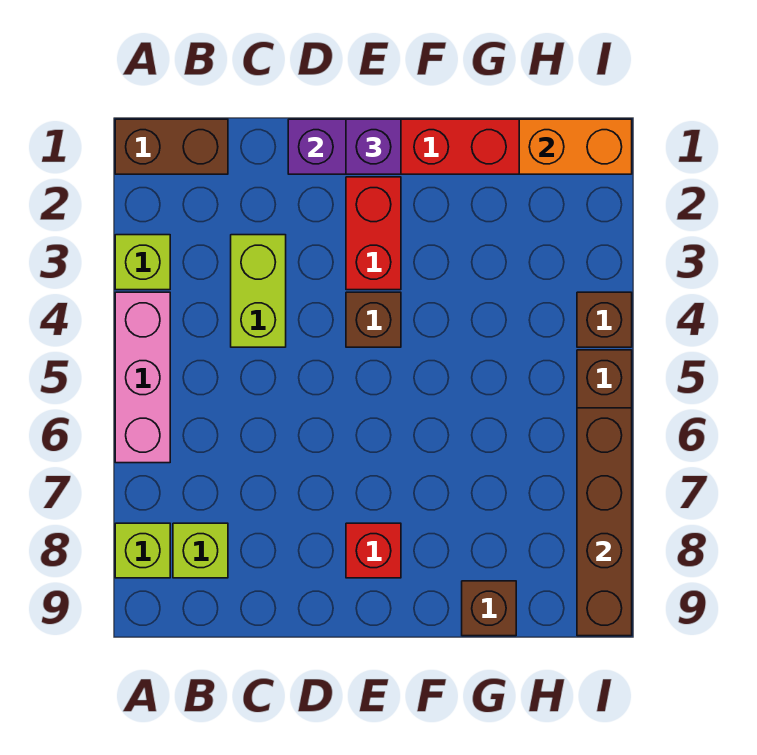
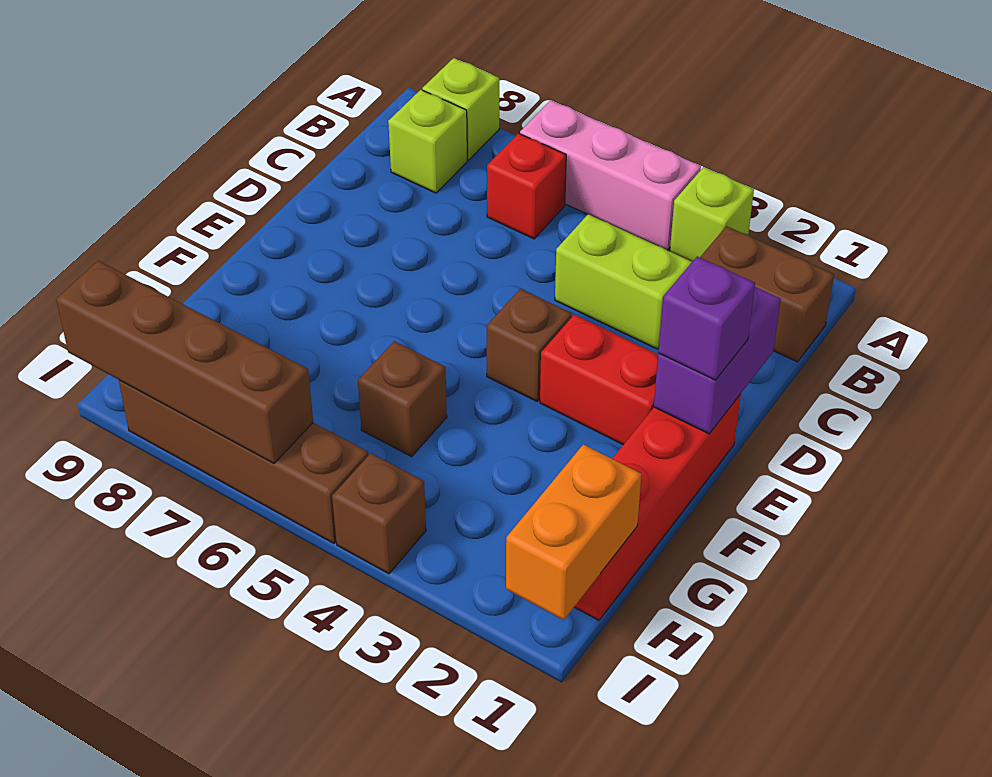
brown brick A1:B1 level 1 -> brown brick B1:B2 level 1
red brick E8 level 1 -> red brick B6 level 1
brown brick G9 level 1 -> brown brick G5 level 1

